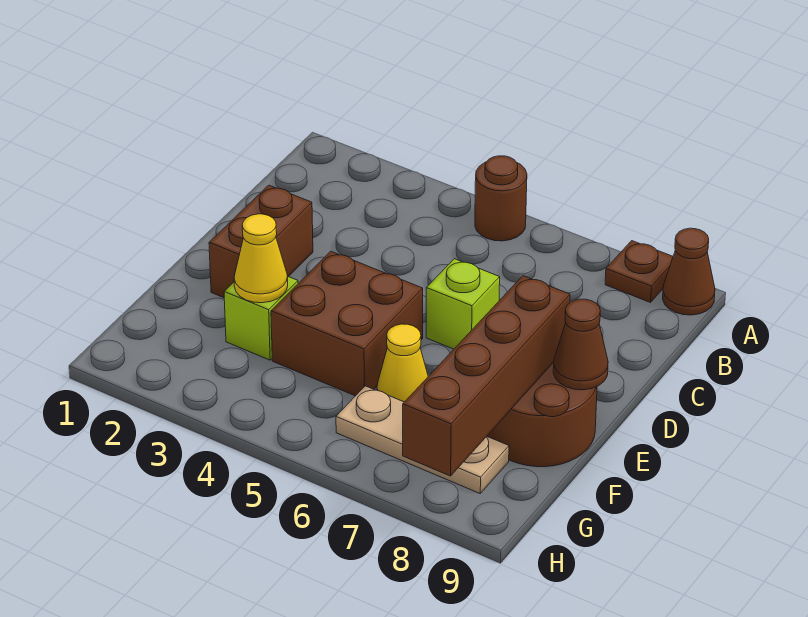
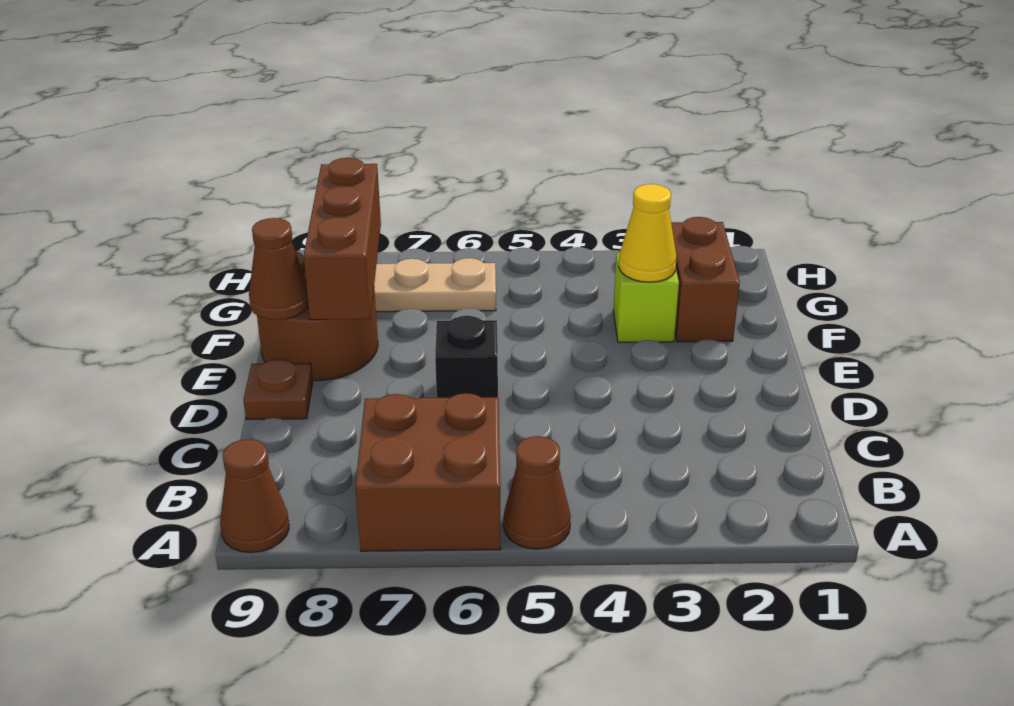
brown round brick A5 level 1 -> brown cone A5 level 1
brown plate A8 level 1 -> brown plate D9 level 1
brown brick D2:E2 level 1 -> brown brick F2:G2 level 1
lime brick D6 level 1 -> black brick D6 level 1
brown brick E4:F5 level 1 -> brown brick A6:B7 level 1
brown brick E8:H8 level 2 -> brown brick E8:G8 level 2
yellow cone F6 level 1 -> none

